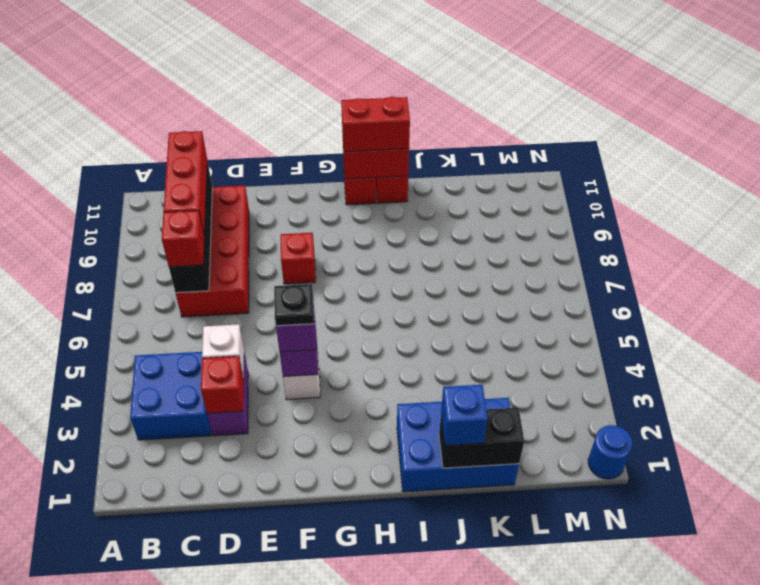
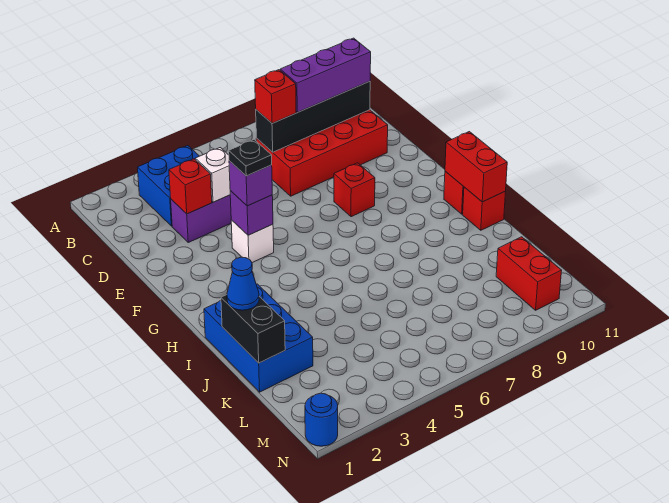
red brick C8:C10 level 3 -> purple brick C8:C10 level 3
red brick H11:I11 level 3 -> red brick L10:M10 level 1
blue brick J1 level 3 -> blue cone J1 level 3

